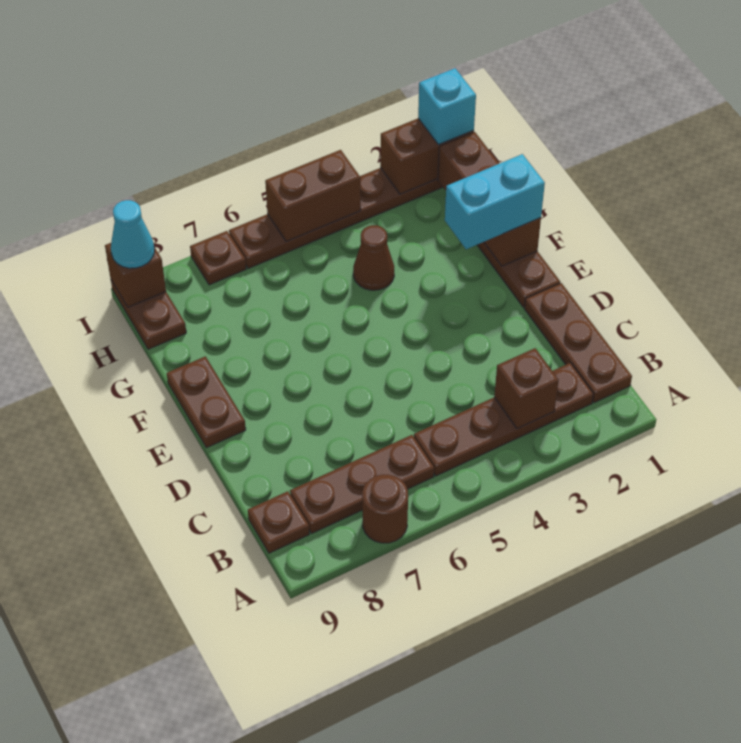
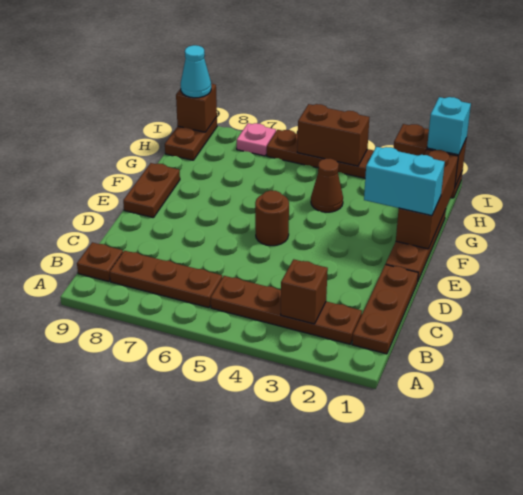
brown round brick A7 level 1 -> brown round brick E5 level 1
brown plate I7 level 1 -> pink plate I7 level 1

